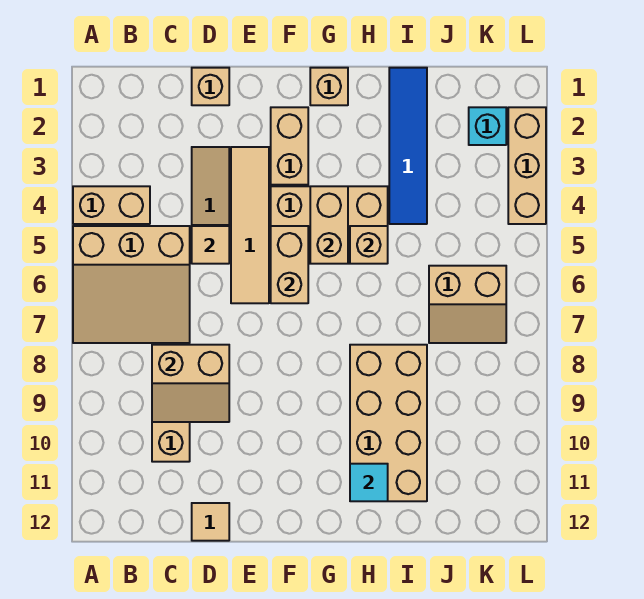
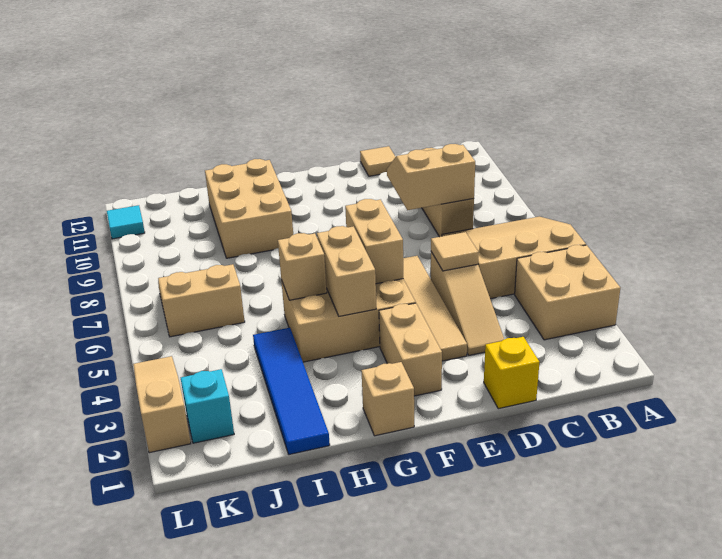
tan brick A4:B4 level 1 -> tan brick A3:B4 level 1
tan brick D1 level 1 -> yellow brick D1 level 1
tan brick H8:I11 level 1 -> tan brick H9:I11 level 1
cyan tile H11 level 2 -> cyan tile L11 level 1
tan brick L2:L4 level 1 -> tan slope L2:L4 level 1 top 2

